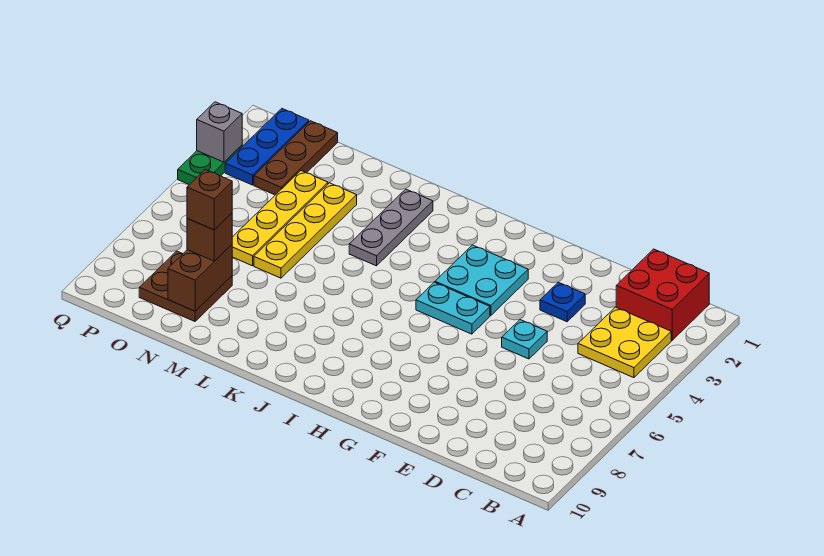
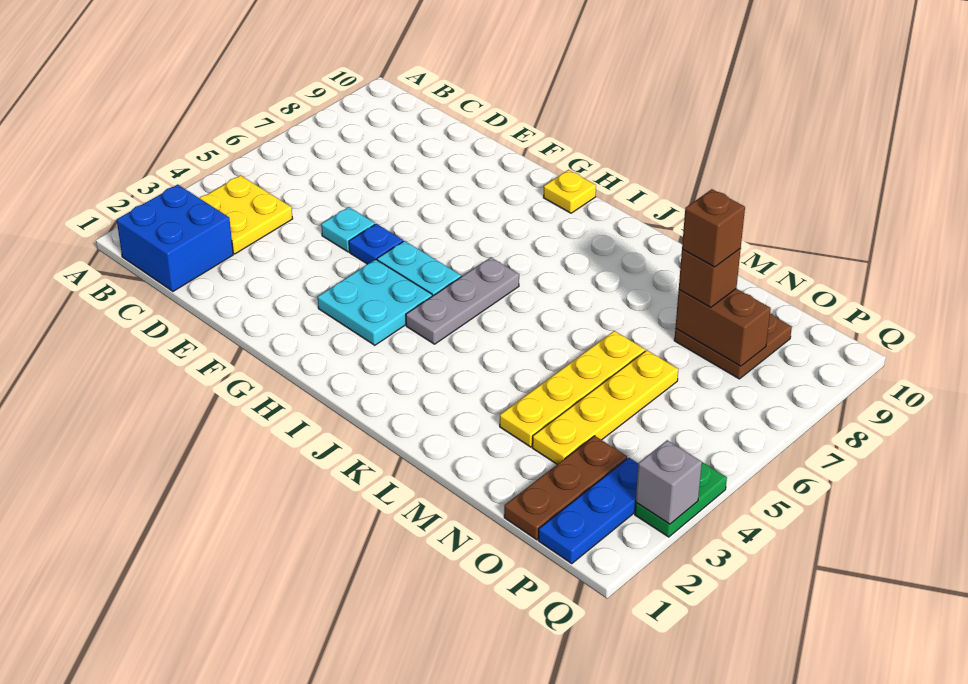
red brick B1:C2 level 1 -> blue brick B1:C2 level 1
blue plate E3 level 1 -> blue plate F5 level 1
none -> yellow plate H10 level 1
grey plate K2:K4 level 1 -> grey plate I4:I6 level 1
brown brick N8:N9 level 2 -> brown brick N8:O8 level 2

